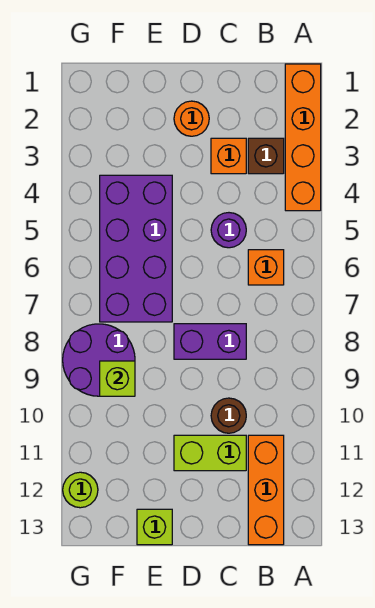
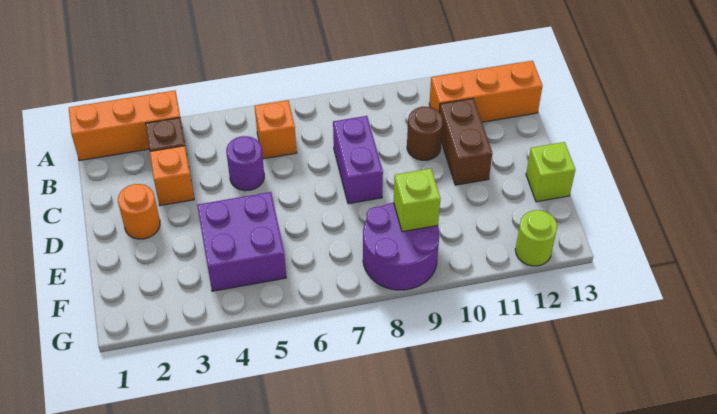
orange brick A1:A4 level 1 -> orange brick A1:A3 level 1
lime brick C11:D11 level 1 -> brown brick C11:D11 level 1
purple brick E4:F7 level 1 -> purple brick E4:F5 level 1

